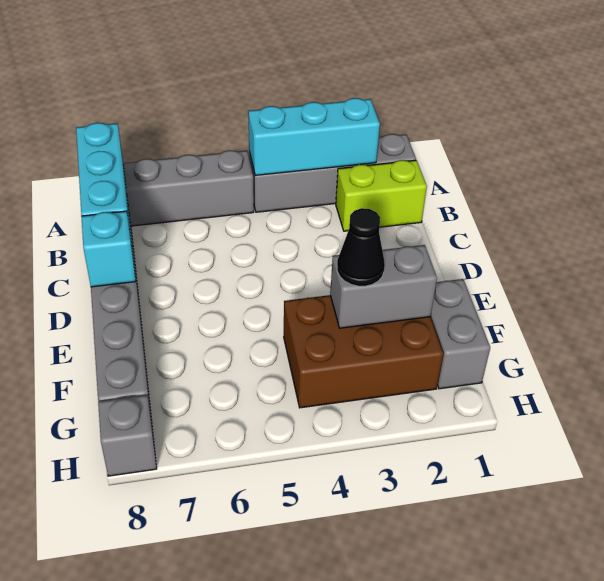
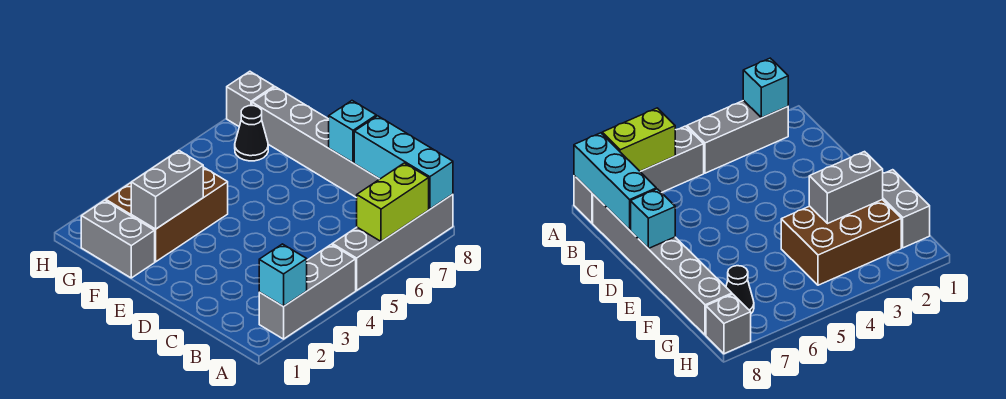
grey brick A1:A4 level 1 -> grey brick A2:A4 level 1
cyan brick A2:A4 level 2 -> cyan brick A2 level 2
lime brick B1:B2 level 1 -> lime brick A6:A7 level 2
black cone F3 level 3 -> black cone G7 level 1

